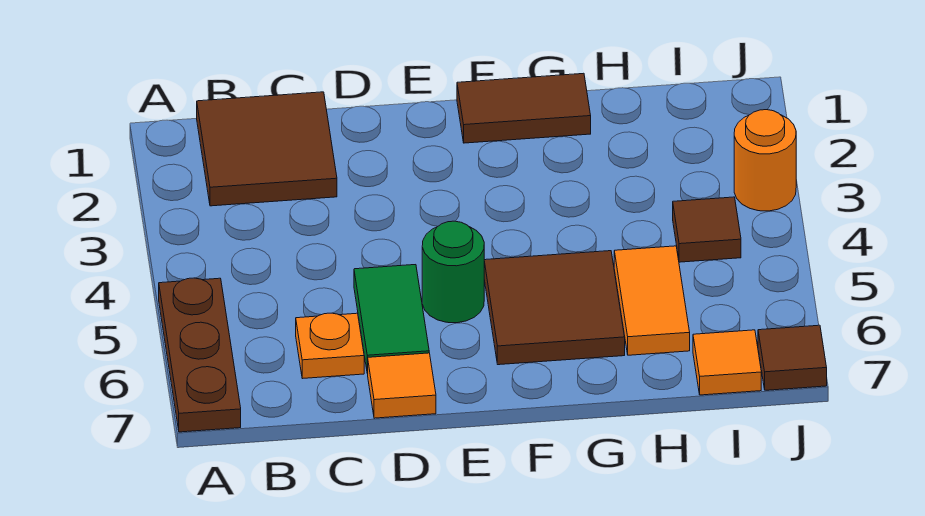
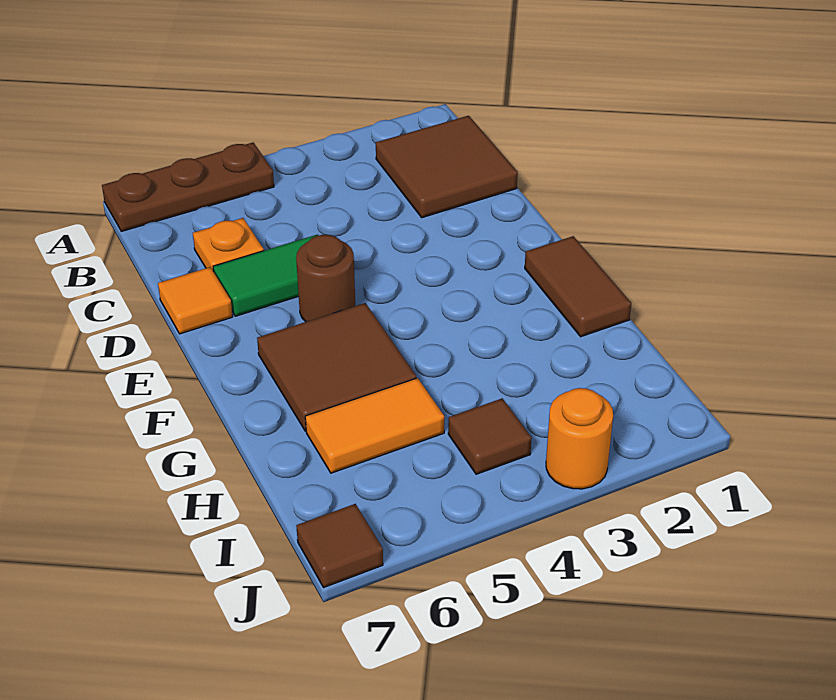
green round brick E5 level 1 -> brown round brick E5 level 1
orange tile I7 level 1 -> none

